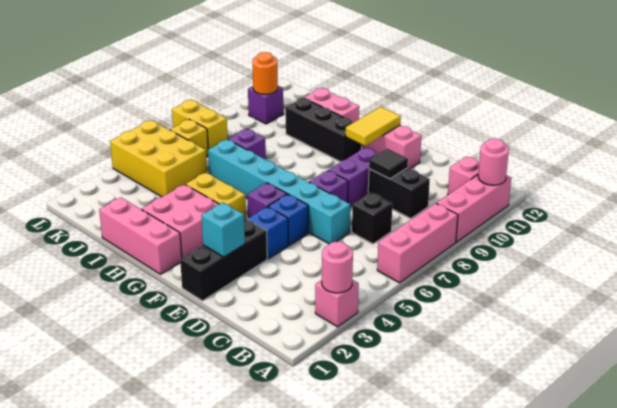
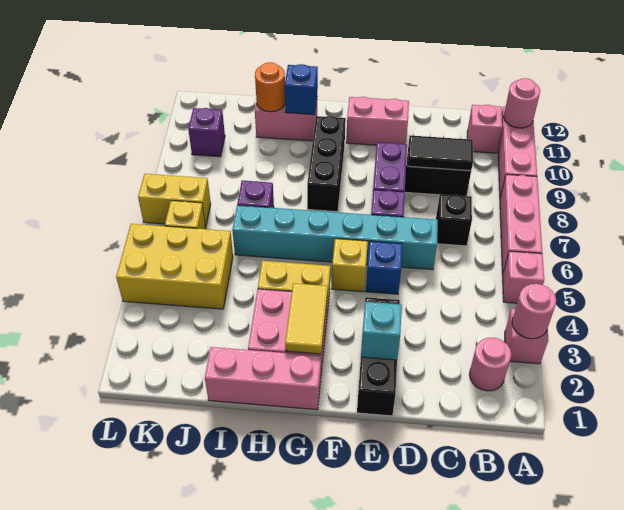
none -> pink brick A5 level 1
none -> pink round brick B2 level 1
black tile D9 level 2 -> black tile C9:D9 level 2
blue brick E4 level 1 -> blue brick H11 level 2
purple brick F5 level 1 -> yellow brick F5 level 1
yellow tile F10:F11 level 2 -> yellow tile G2:G3 level 2
black brick G10:I10 level 1 -> black brick G8:G10 level 1
orange round brick K10 level 2 -> orange round brick I11 level 2

